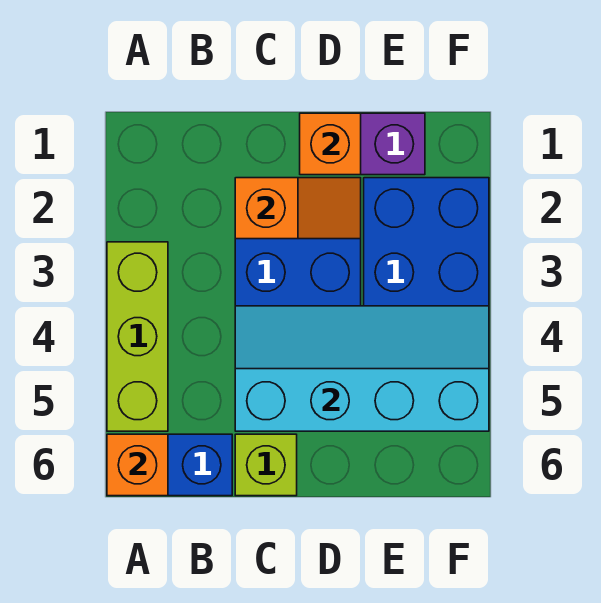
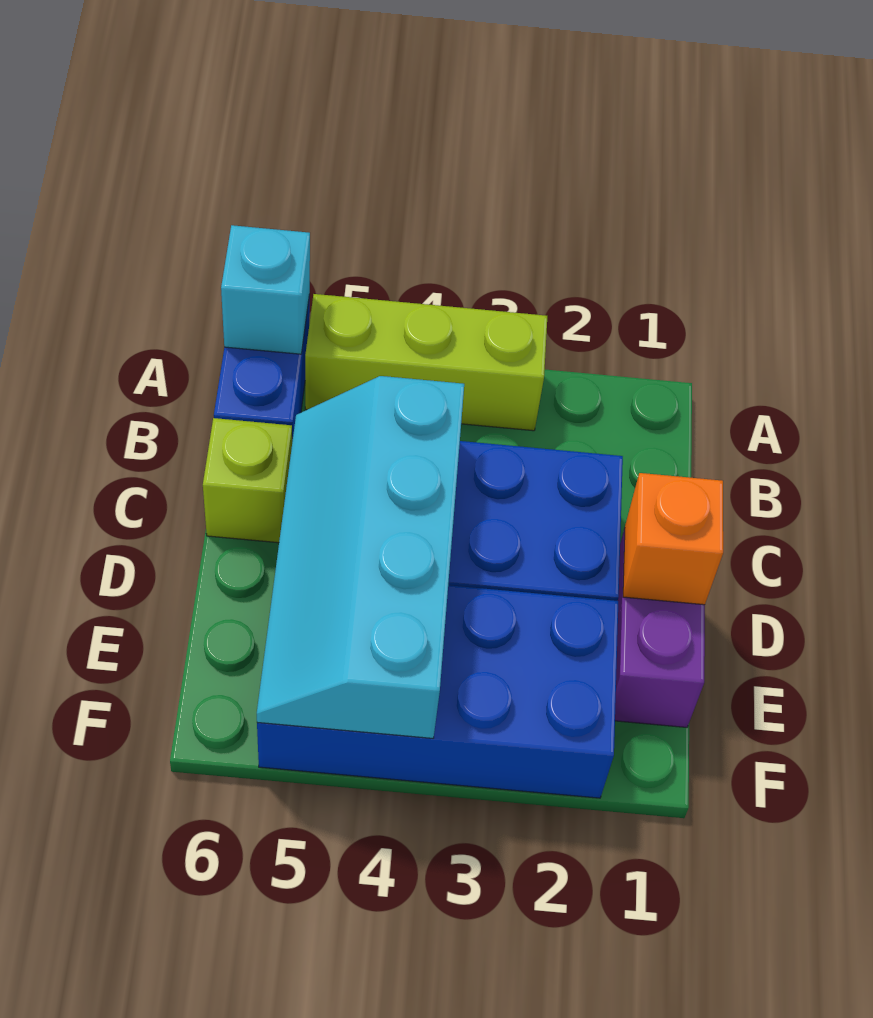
orange brick A6 level 2 -> cyan brick A6 level 2
orange slope C2:D2 level 2 top C -> none
cyan slope C4:F5 level 2 top 5 -> cyan slope C4:F5 level 2 top 4

